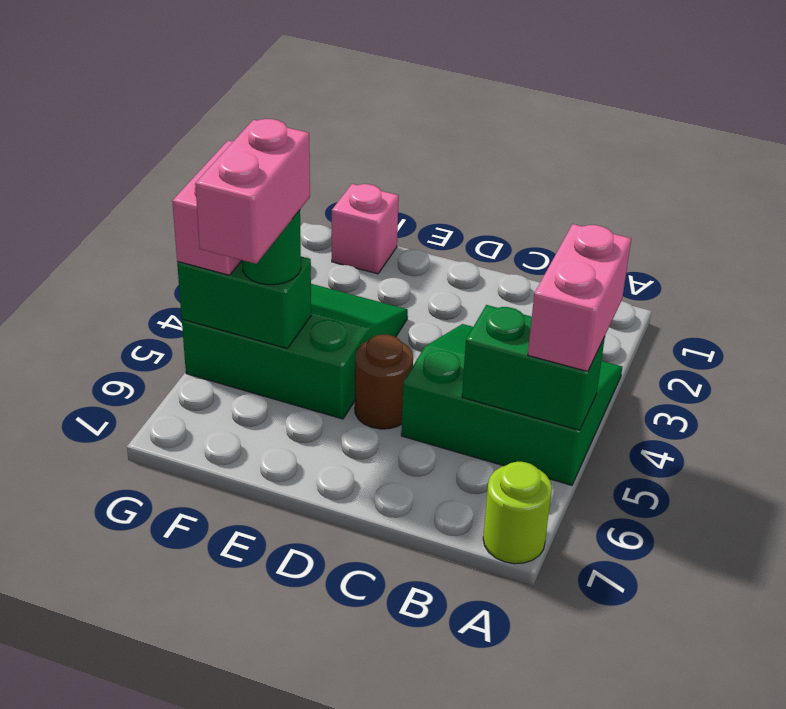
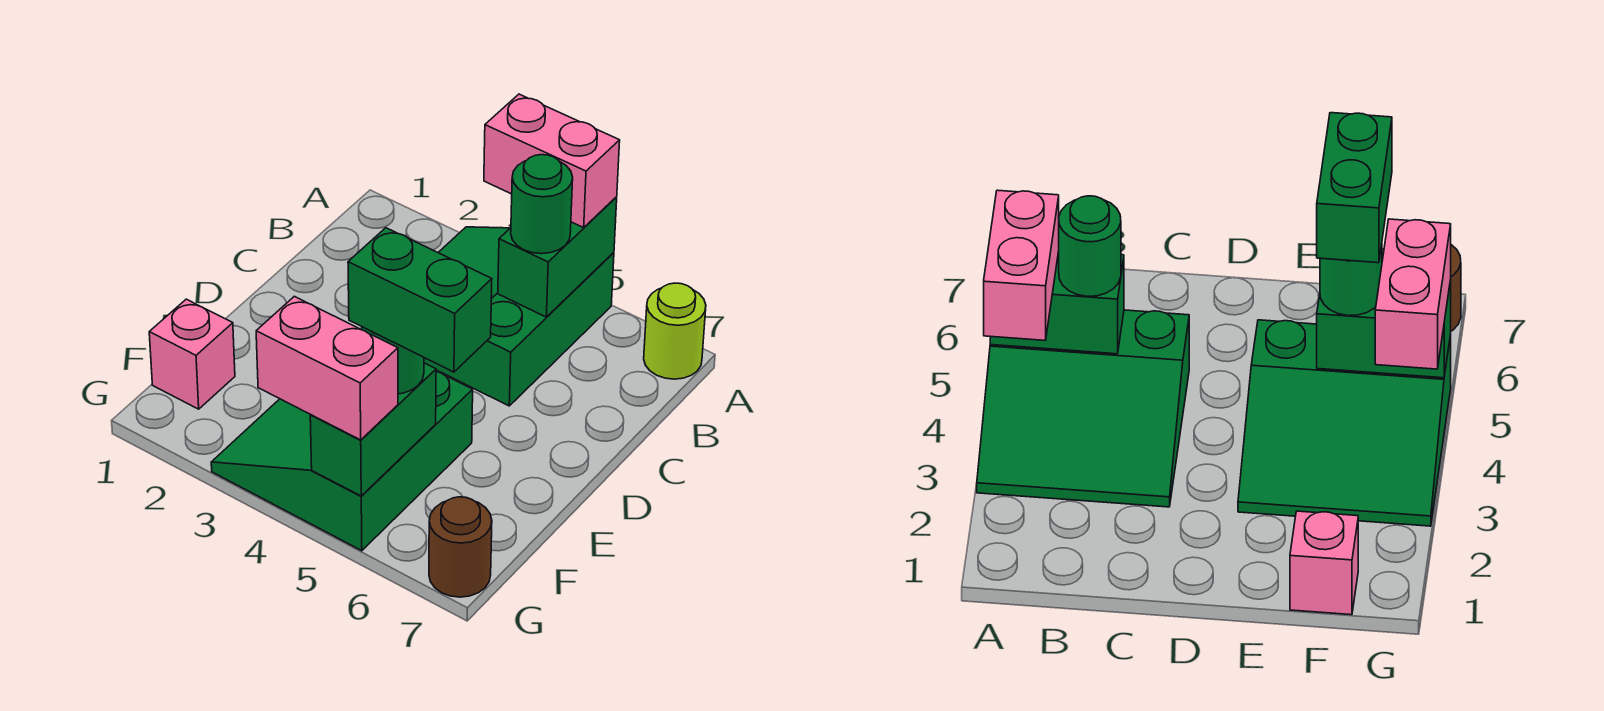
none -> green round brick B5 level 3
brown round brick D5 level 1 -> brown round brick G7 level 1
pink brick F5:F6 level 4 -> green brick F5:F6 level 4

